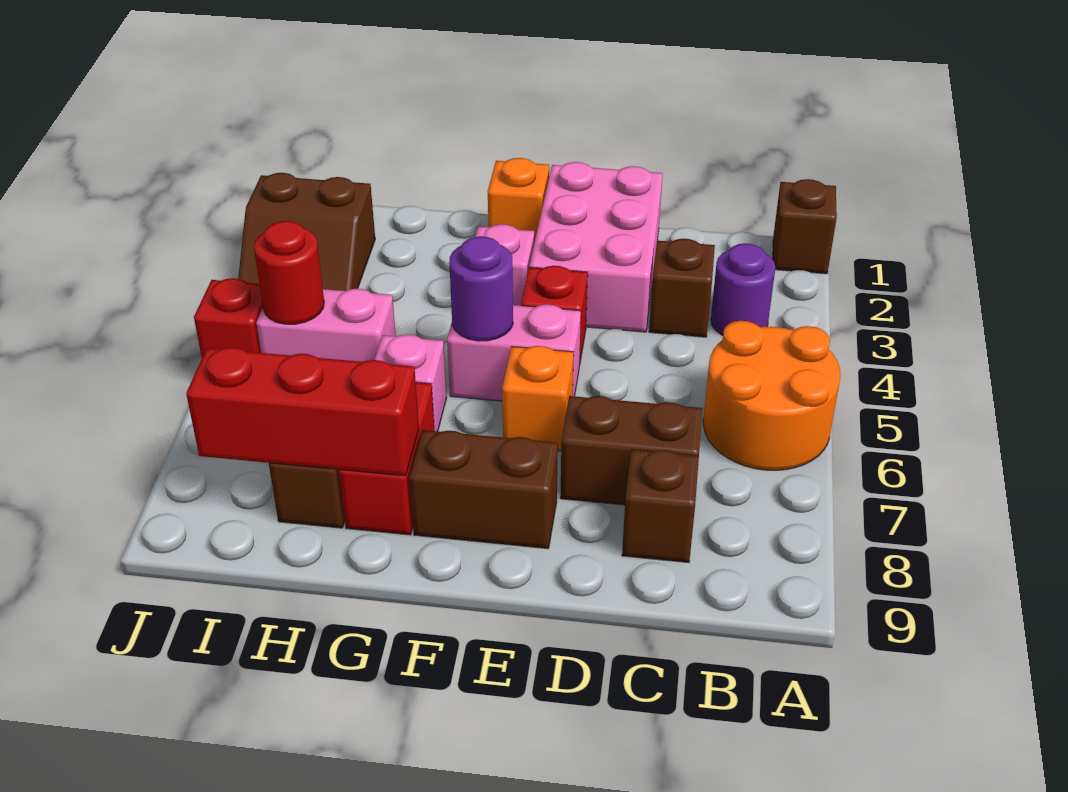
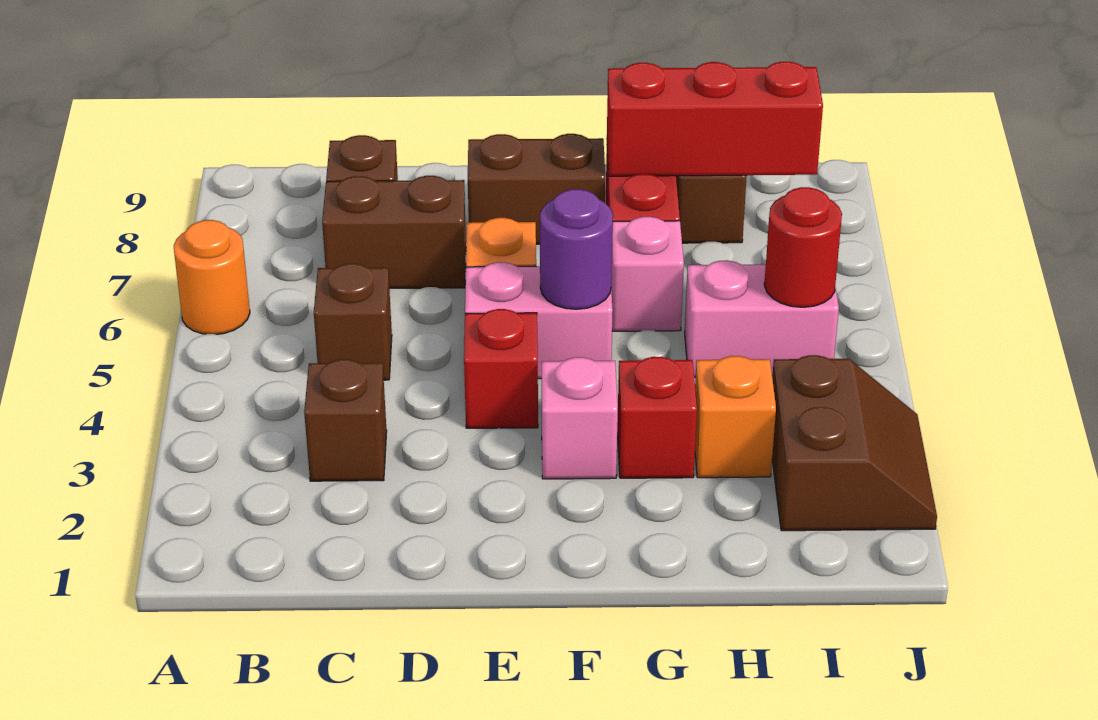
brown brick A1 level 1 -> brown brick C5 level 1
orange round brick A5:B6 level 1 -> orange round brick A6 level 1
purple round brick B3 level 1 -> none
pink brick D1:E3 level 1 -> none
orange brick F1 level 1 -> orange brick H3 level 1
brown slope I2:J3 level 1 top 2 -> brown slope I2:J3 level 1 top I
red brick J5 level 1 -> red brick G3 level 1

